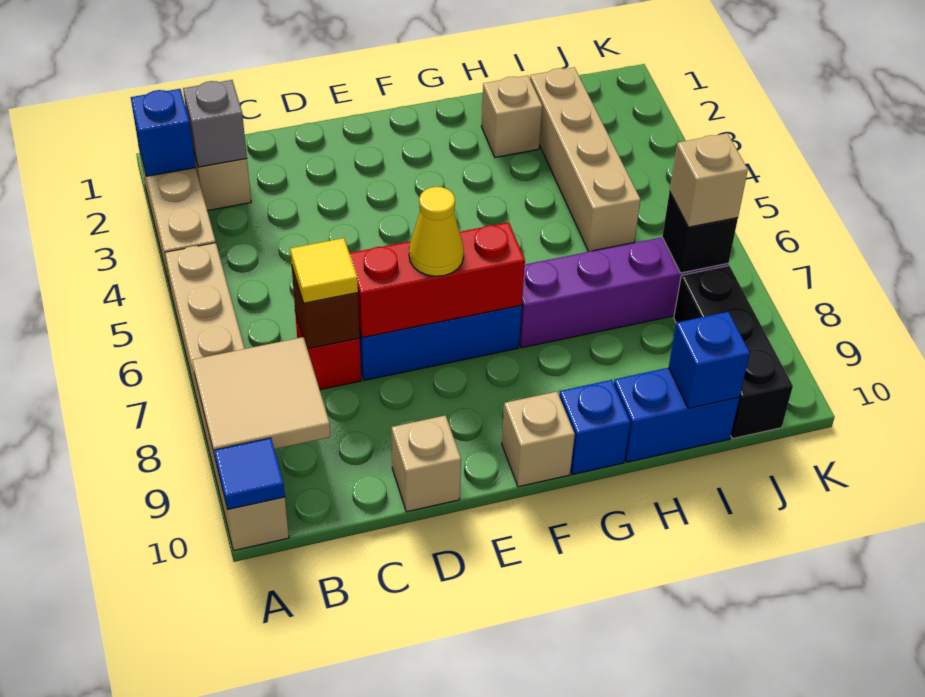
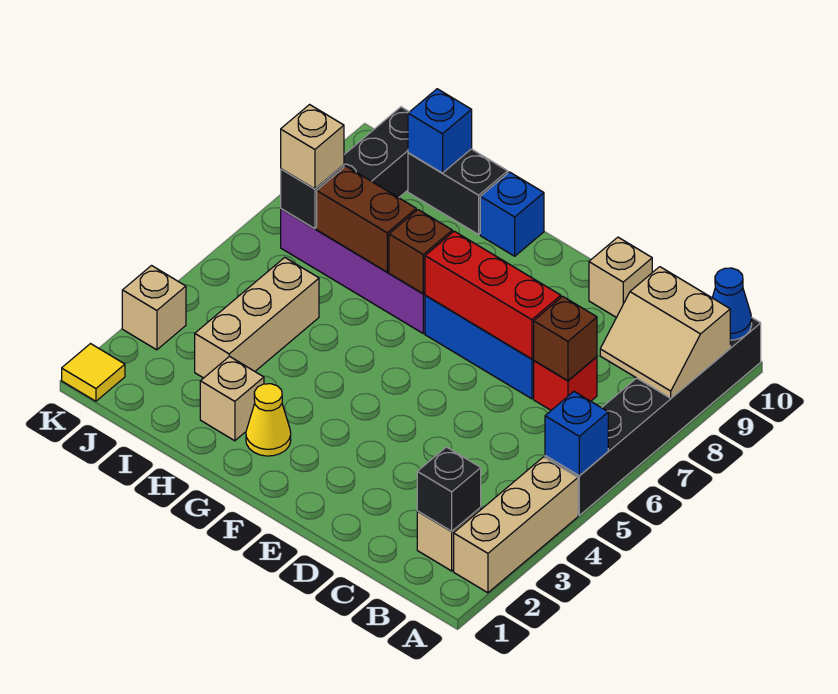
blue brick A2 level 2 -> blue brick A5 level 2
tan brick A5:A10 level 1 -> black brick A5:A10 level 1
tan tile A8:B9 level 2 -> tan slope A8:B9 level 2 top 9
blue tile A10 level 2 -> blue cone A10 level 2
grey brick B2 level 2 -> black brick B2 level 2
yellow tile C7 level 3 -> yellow tile K1 level 1
yellow cone E7 level 3 -> yellow cone G2 level 1
tan brick F10 level 1 -> tan brick K3 level 1
none -> brown brick G7 level 2
none -> brown brick H7:I7 level 2
blue brick H10:I10 level 1 -> black brick H10:I10 level 1
tan brick I2:I5 level 1 -> tan brick I3:I5 level 1

